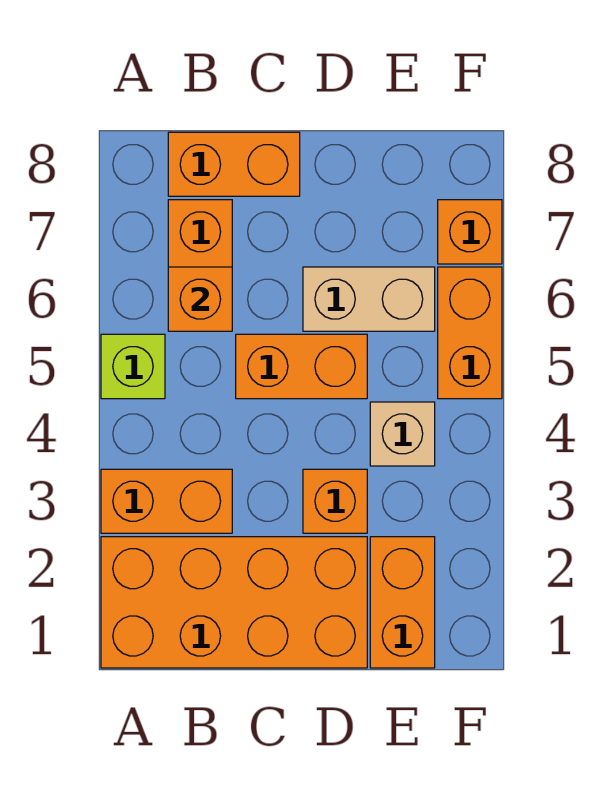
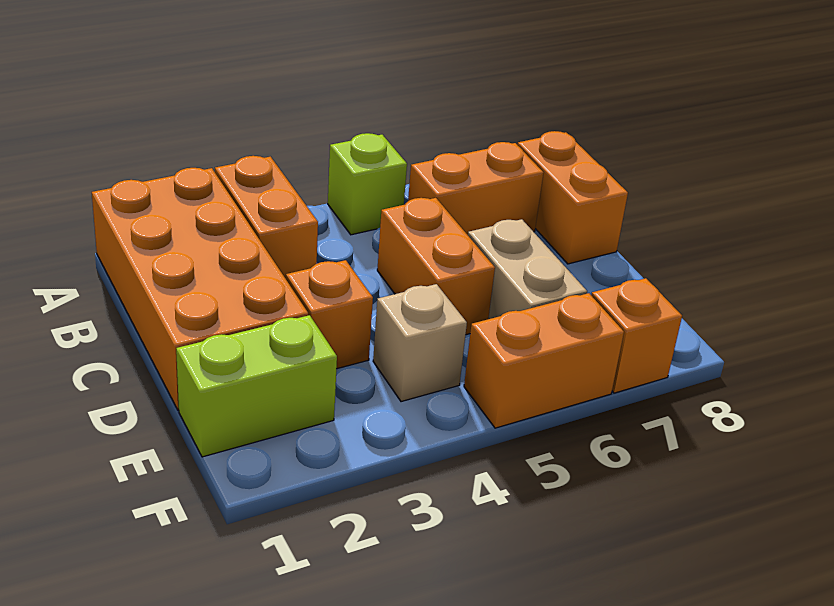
orange brick B6 level 2 -> none
orange brick E1:E2 level 1 -> lime brick E1:E2 level 1

